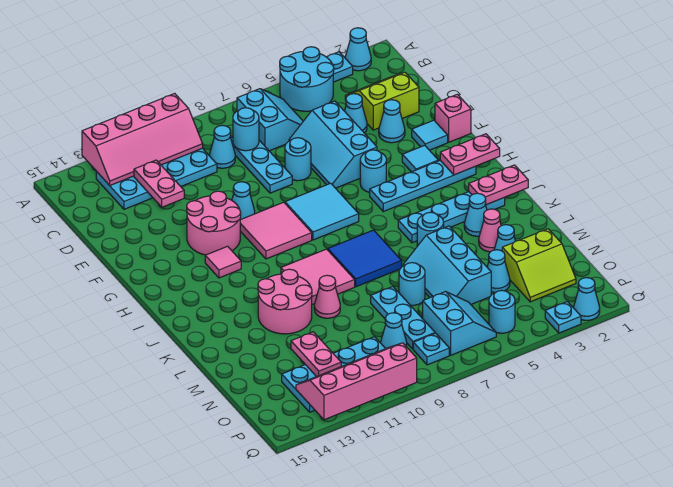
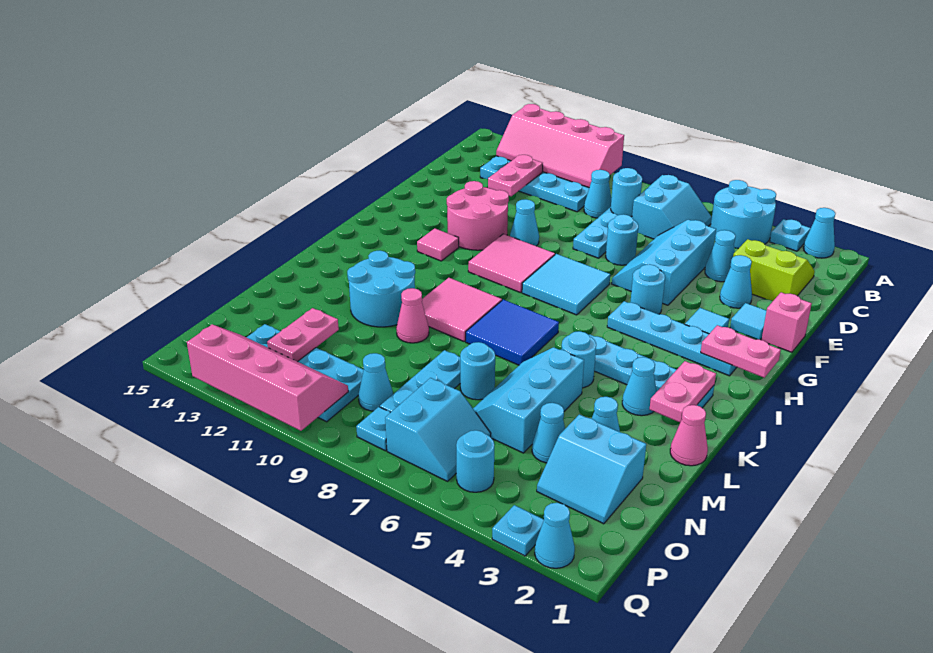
pink plate J1:J2 level 2 -> pink plate J2:K2 level 2
pink round brick K11:L12 level 1 -> cyan round brick K11:L12 level 1
pink cone L3 level 1 -> pink cone L1 level 1
lime slope N2:O3 level 1 top N -> cyan slope N2:O3 level 1 top N

